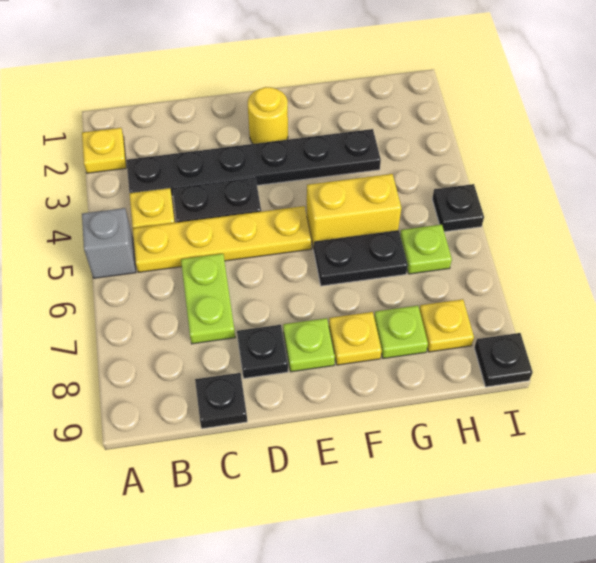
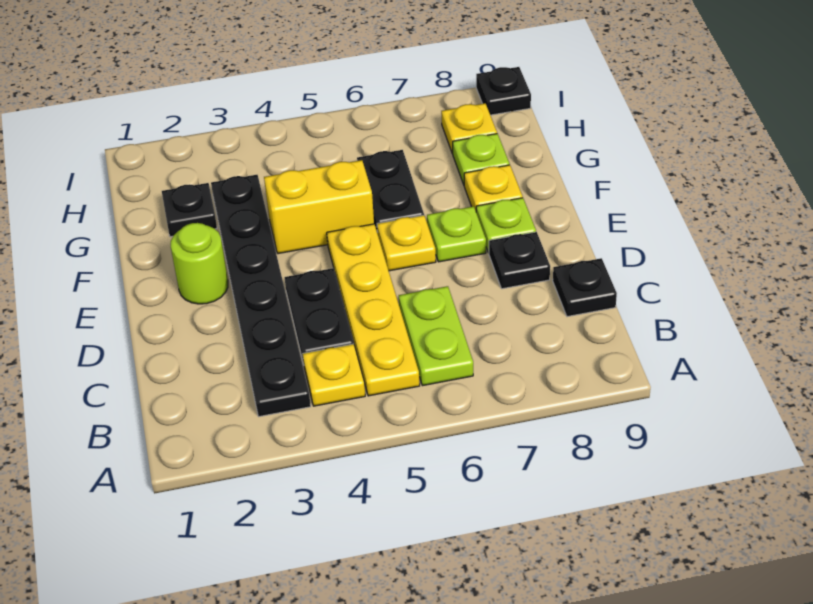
yellow plate A2 level 1 -> yellow plate E6 level 1
grey brick A5 level 1 -> none
lime plate C6:C7 level 1 -> lime plate B6:C6 level 1
yellow round brick E2 level 1 -> lime round brick E2 level 1
yellow brick F5:G5 level 1 -> yellow brick F4:F5 level 1
lime plate H6 level 1 -> lime plate E7 level 1
black plate I5 level 1 -> black plate G2 level 1

